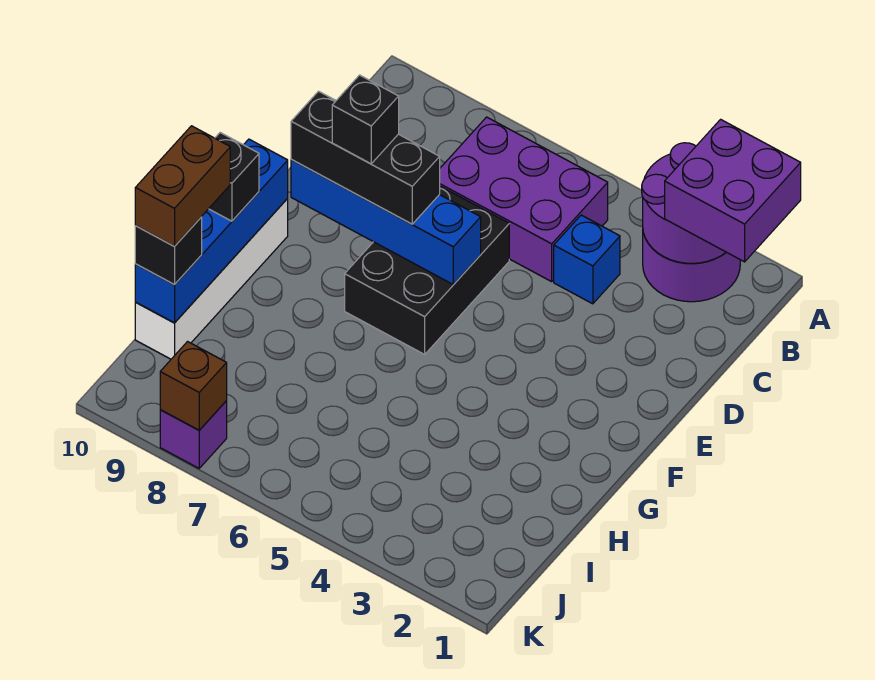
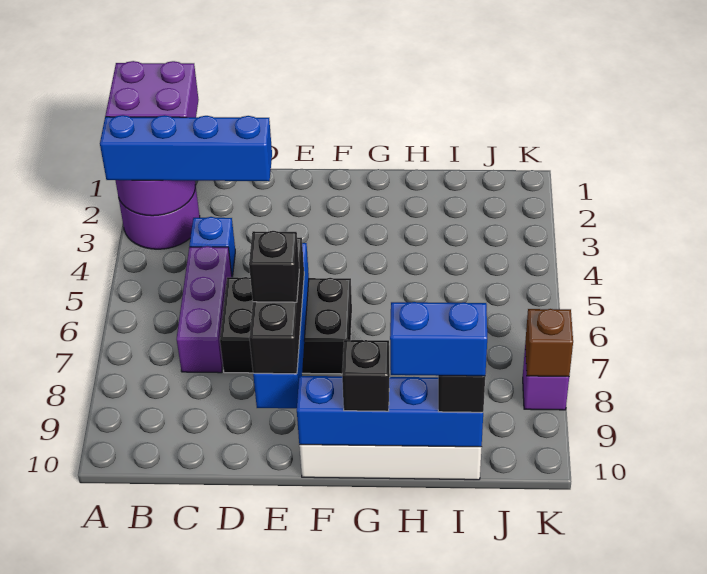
none -> blue brick A3:D3 level 3
purple brick B5:C7 level 1 -> purple brick C5:C7 level 1
brown brick H10:I10 level 4 -> blue brick H10:I10 level 4

